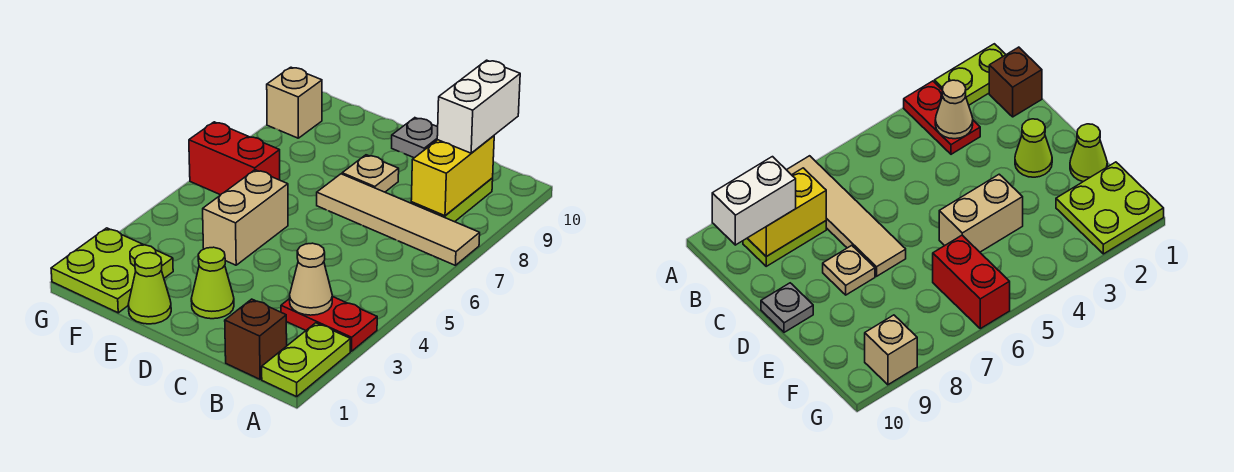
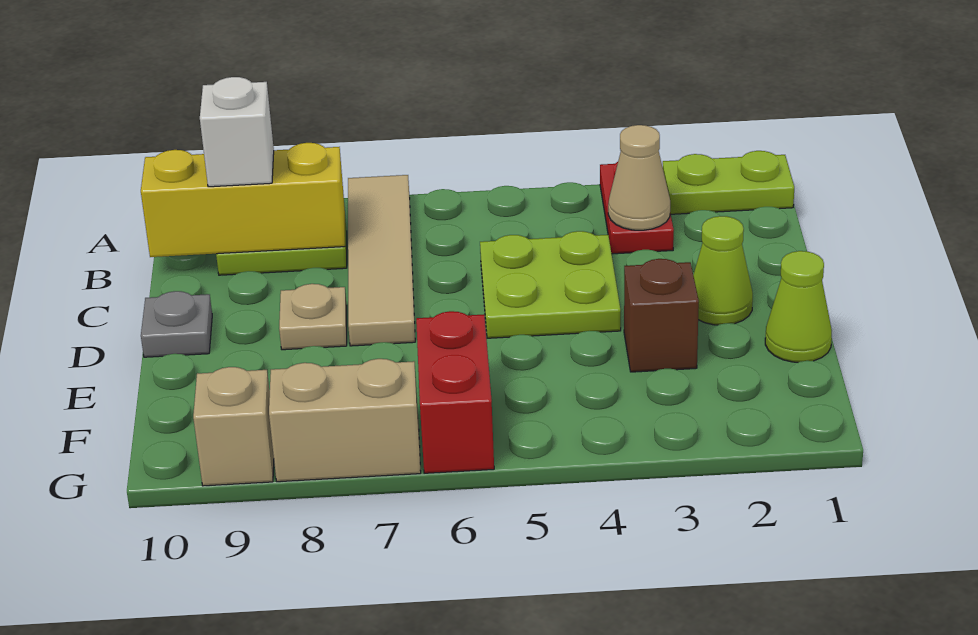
brown brick B1 level 1 -> brown brick E3 level 1
yellow brick B8:B9 level 2 -> yellow brick B8:B10 level 2
white brick B9:B10 level 3 -> white brick B9 level 3
tan brick E4:E5 level 1 -> tan brick G7:G8 level 1
lime plate F1:G2 level 1 -> lime plate C4:D5 level 1

